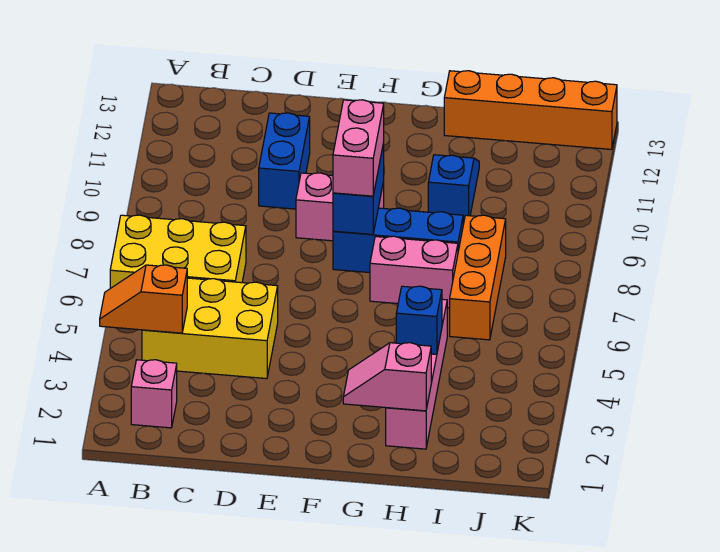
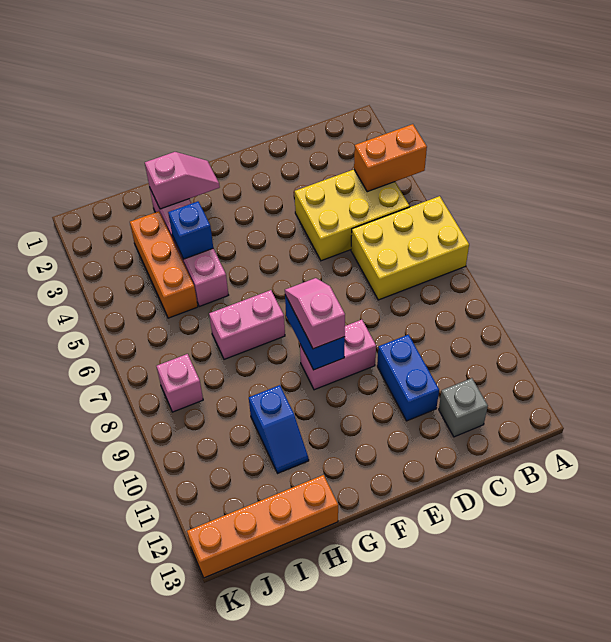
orange slope A4:B4 level 2 top B -> orange brick A4:B4 level 2
pink brick B2 level 1 -> pink brick J8 level 1
none -> grey brick C12 level 1
blue brick F8:H8 level 1 -> none
pink brick F8:F9 level 3 -> pink slope F8:F9 level 3 top 9
orange brick I6:I8 level 1 -> orange brick I3:I5 level 1

